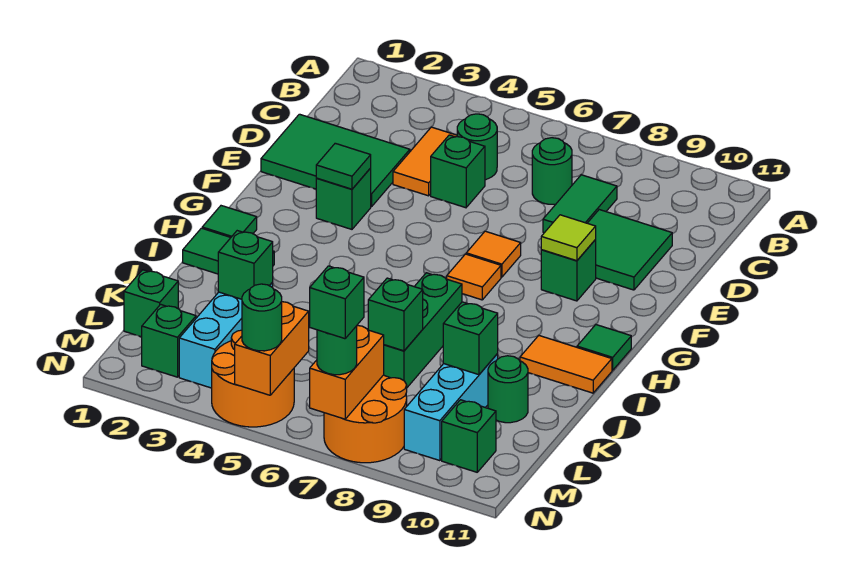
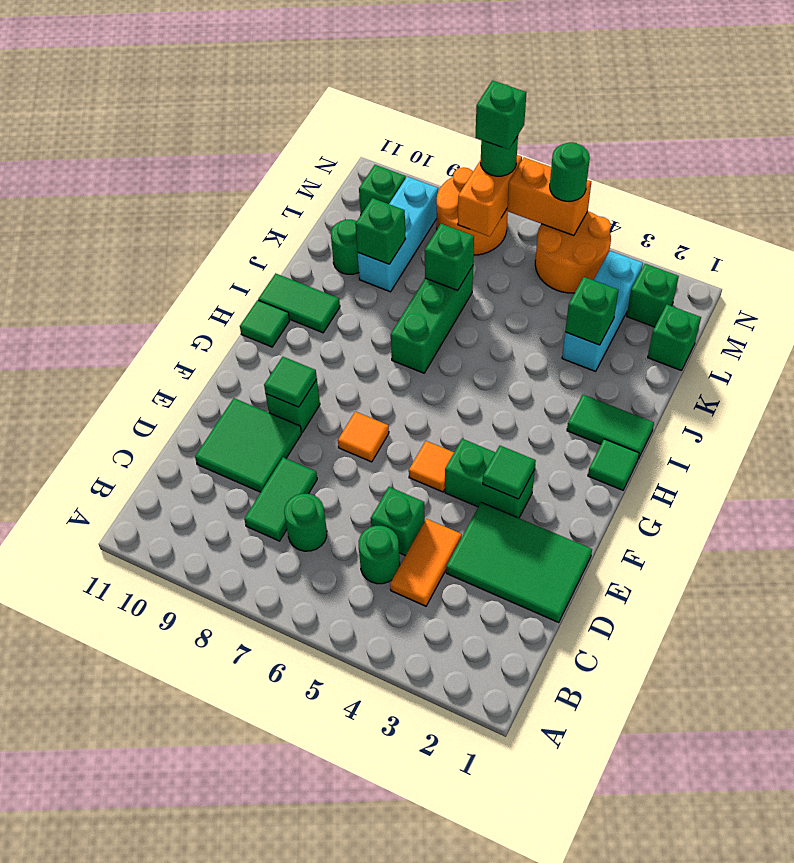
green brick F3 level 1 -> green brick F3:F4 level 1
lime tile F9 level 2 -> green tile F9 level 2
orange tile G7 level 1 -> orange tile F5 level 1
orange tile I10:I11 level 1 -> green tile I10:I11 level 1
orange brick M5:N5 level 2 -> orange brick N5:N6 level 2

